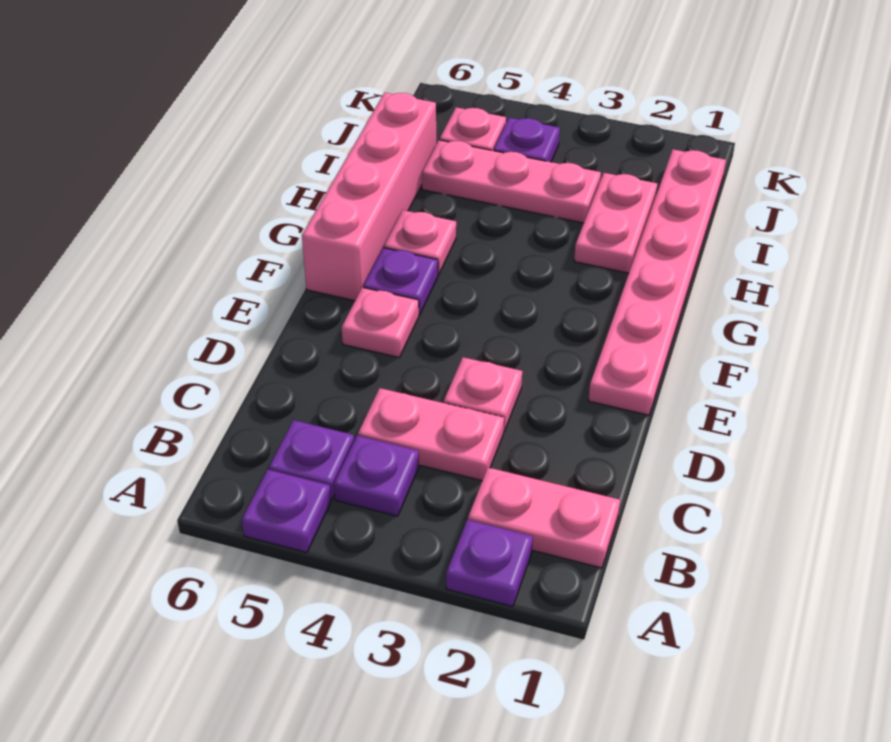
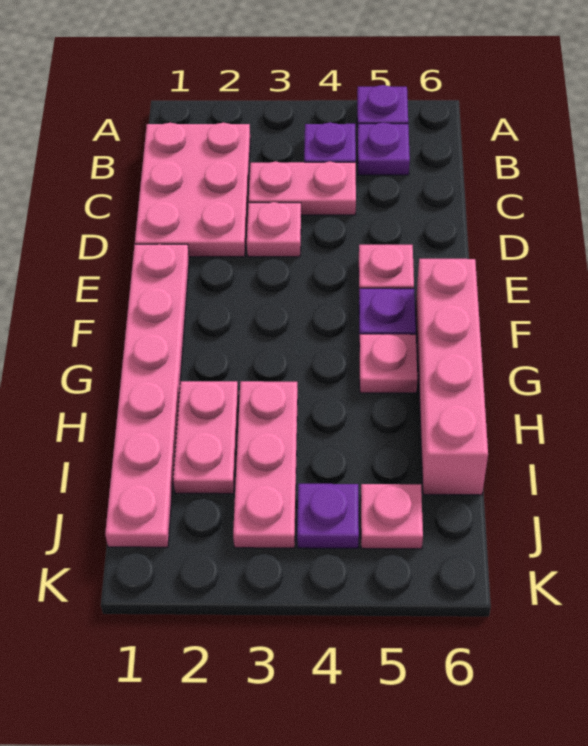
purple plate A2 level 1 -> none
pink plate B1:B2 level 1 -> pink plate B1:D2 level 1
pink plate I3:I5 level 1 -> pink plate H3:J3 level 1

